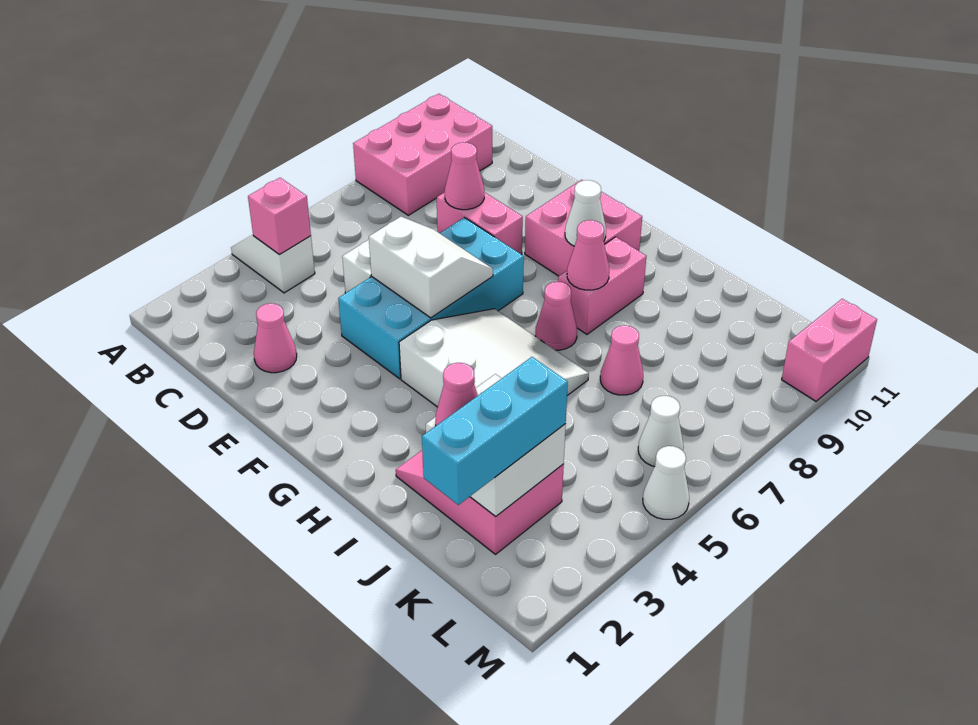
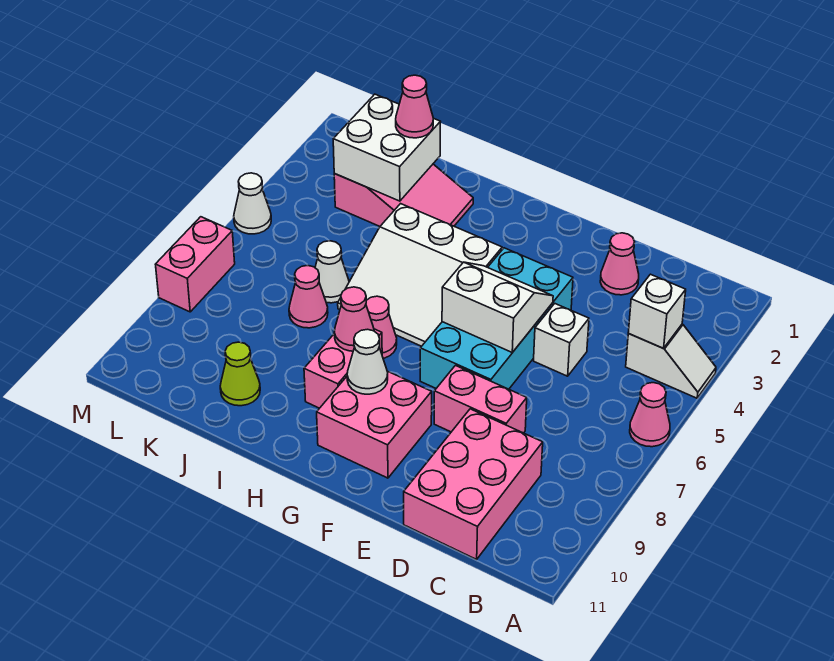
pink brick A8:B10 level 1 -> pink brick C9:D11 level 1
pink brick B4 level 2 -> white brick B4 level 2
pink cone D8 level 2 -> pink cone A6 level 1
white slope E5:F6 level 2 top 5 -> white slope E5:F6 level 2 top 6
none -> lime cone J10 level 1
cyan brick K1:K3 level 3 -> none
white cone L6 level 1 -> white cone J6 level 1
pink brick M10:M11 level 1 -> pink brick M7:M8 level 1

